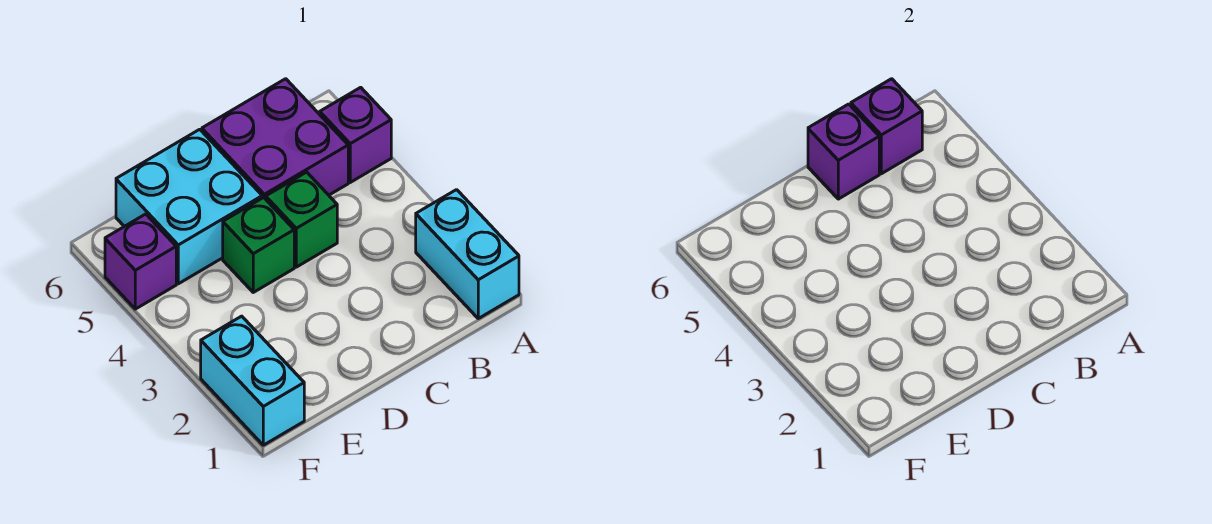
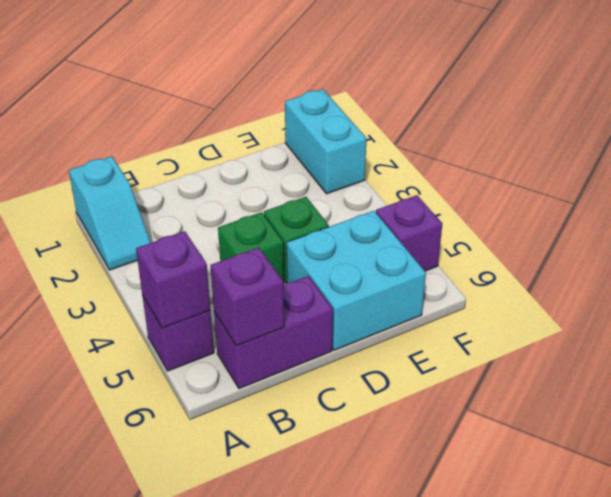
cyan brick A1:A2 level 1 -> cyan slope A1:A2 level 1 top 1
purple brick B5:C6 level 1 -> purple brick B6:C6 level 1
purple brick C6 level 2 -> purple brick A5 level 2

